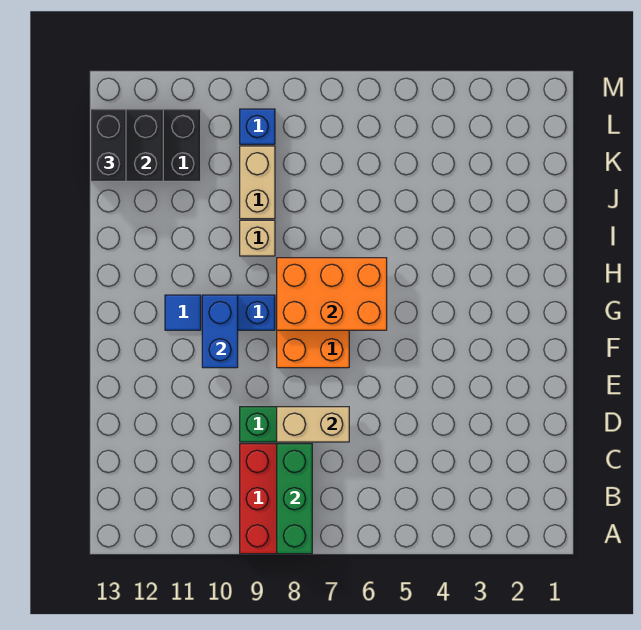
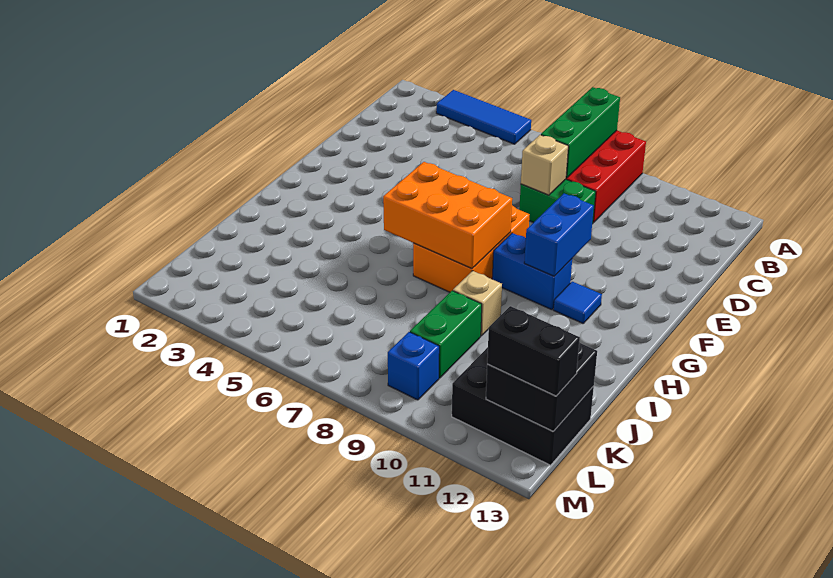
none -> blue tile A3:A5 level 1
tan brick D7:D8 level 2 -> tan brick D8 level 2
tan brick J9:K9 level 1 -> green brick J9:K9 level 1
black brick K13:L13 level 3 -> black brick L12:L13 level 3

